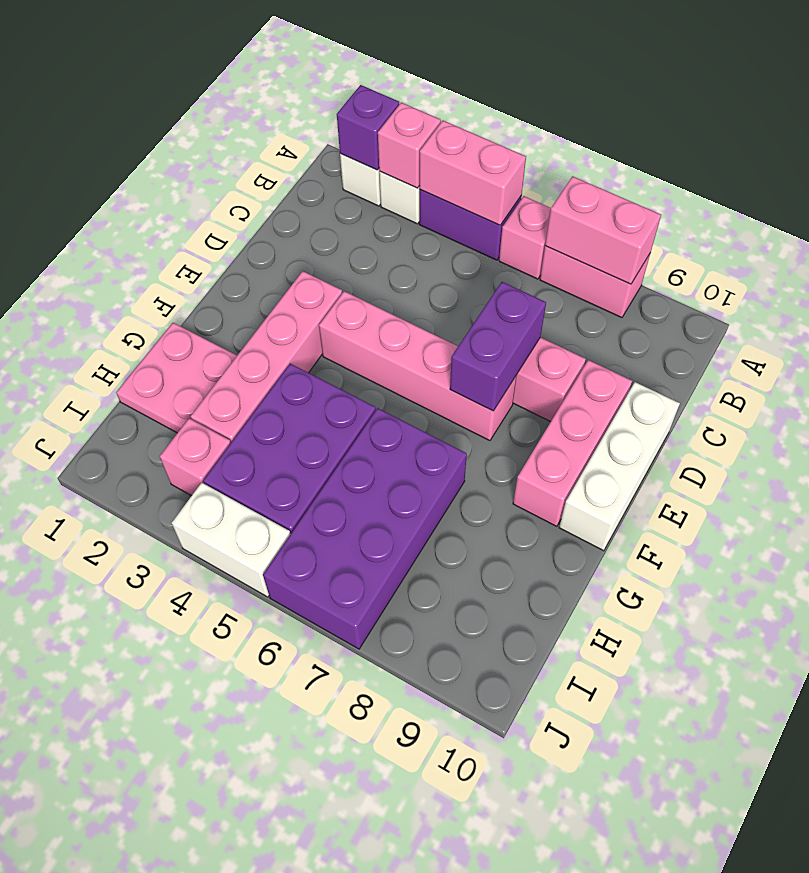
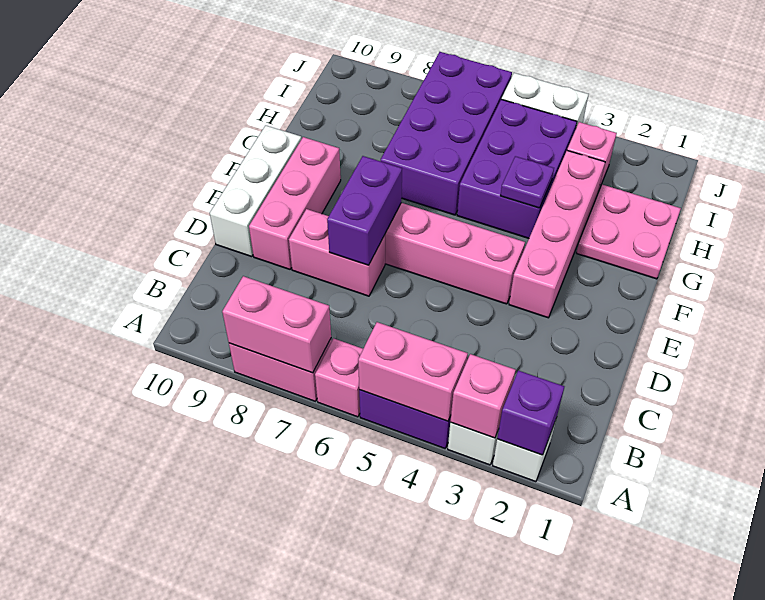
none -> purple plate G4 level 2

